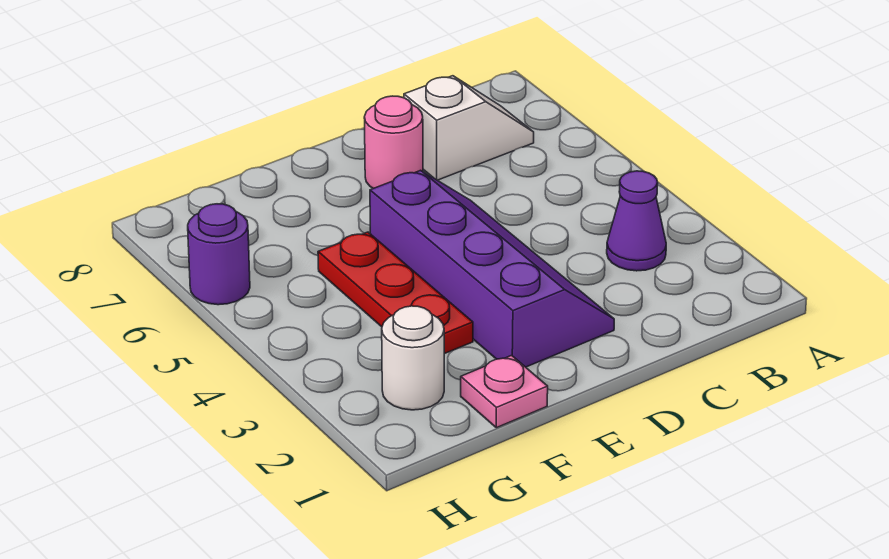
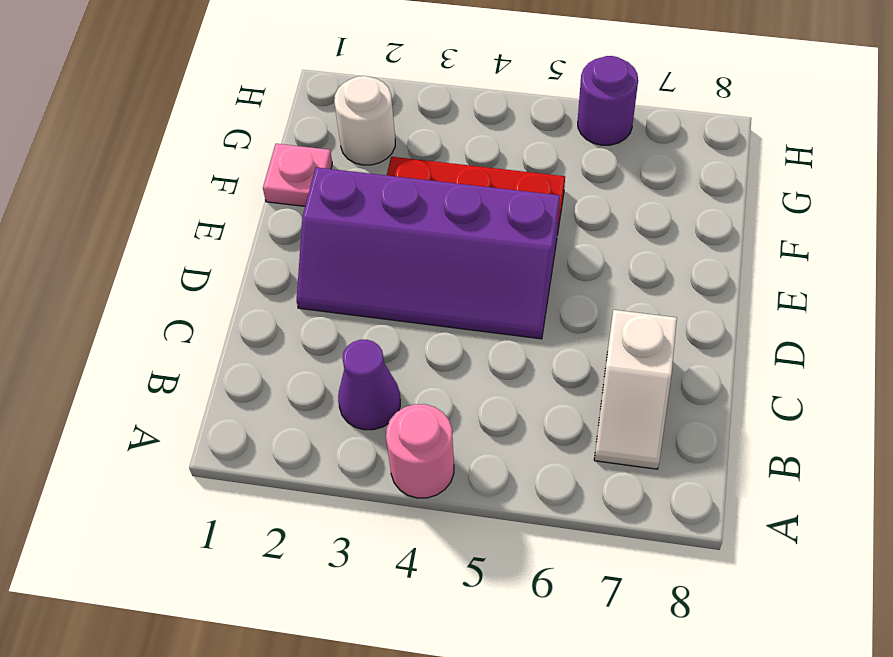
pink round brick D7 level 1 -> pink round brick A4 level 1

